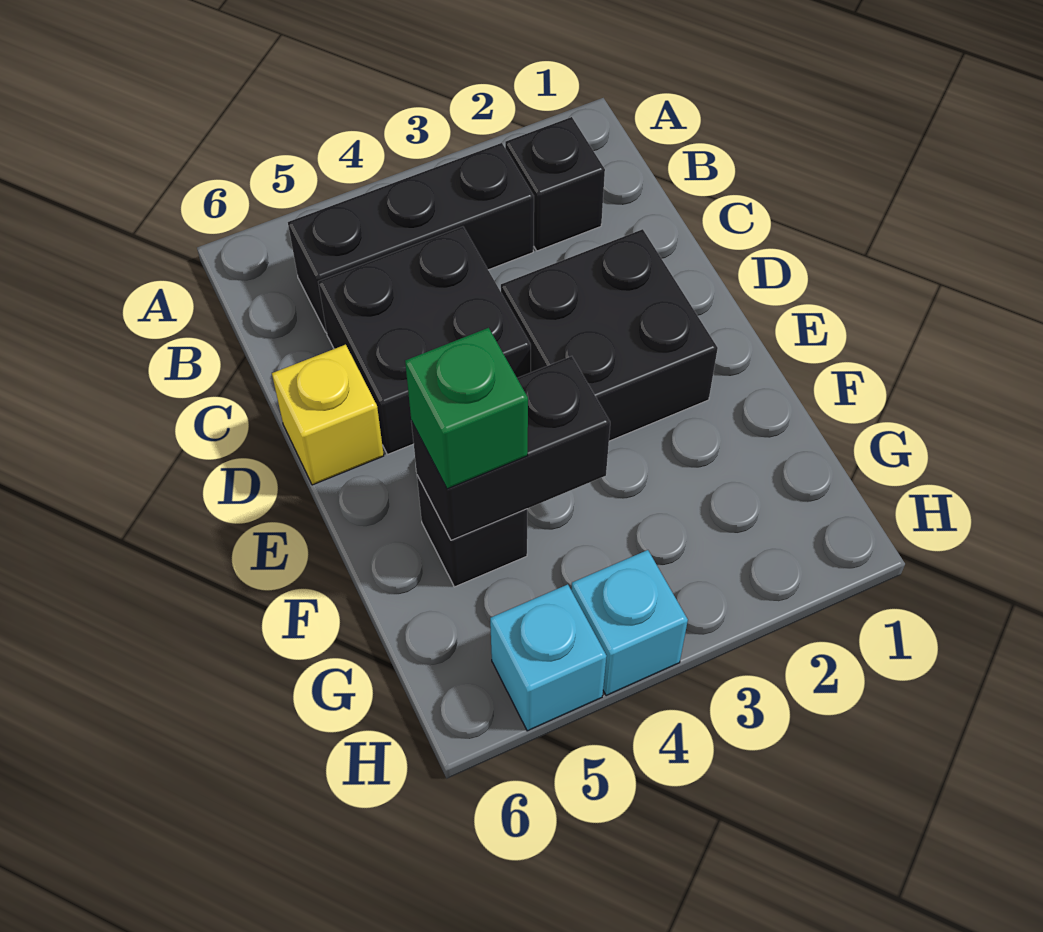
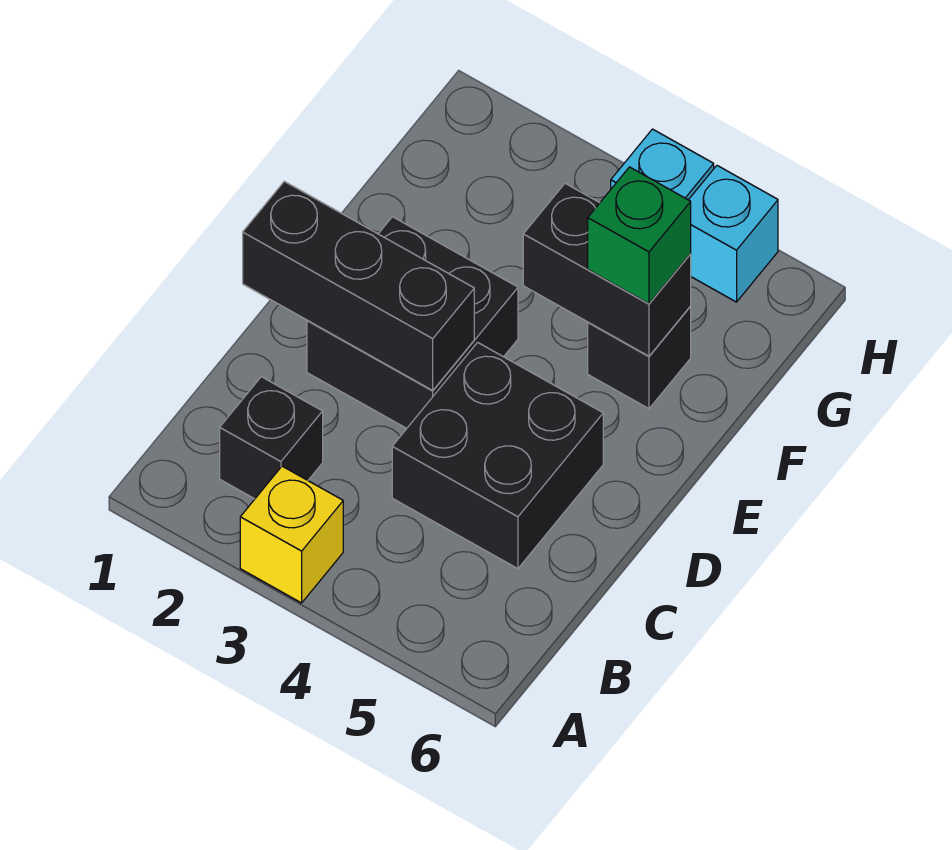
black brick B3:B5 level 1 -> black brick D1:D3 level 2
yellow brick D6 level 1 -> yellow brick A3 level 1

